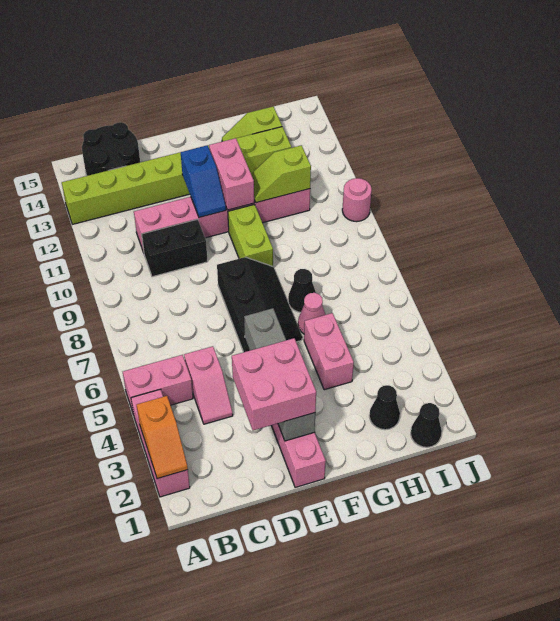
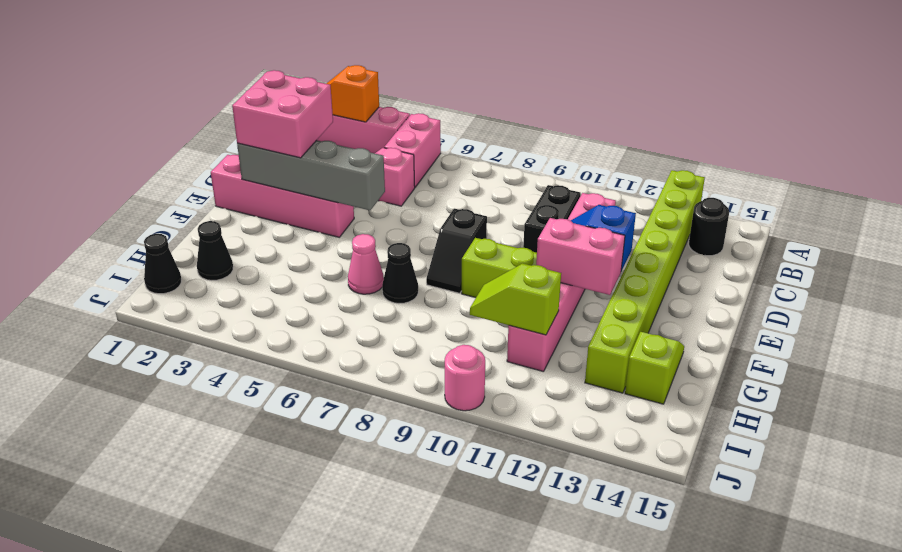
black round brick B14:C15 level 1 -> black round brick B14 level 1
black slope E6:F8 level 1 top E -> black slope E8:F8 level 1 top E
pink brick G4:G5 level 1 -> none
lime slope G11:H11 level 2 top H -> lime slope H10:H11 level 2 top 11

